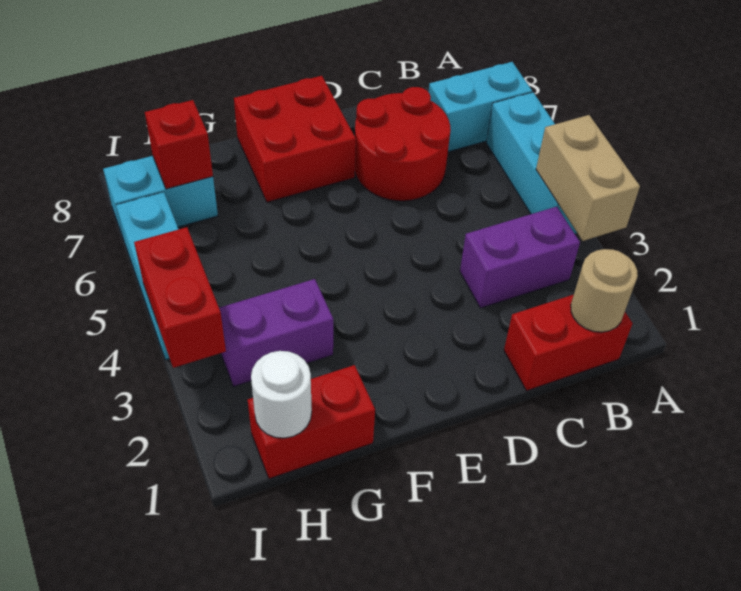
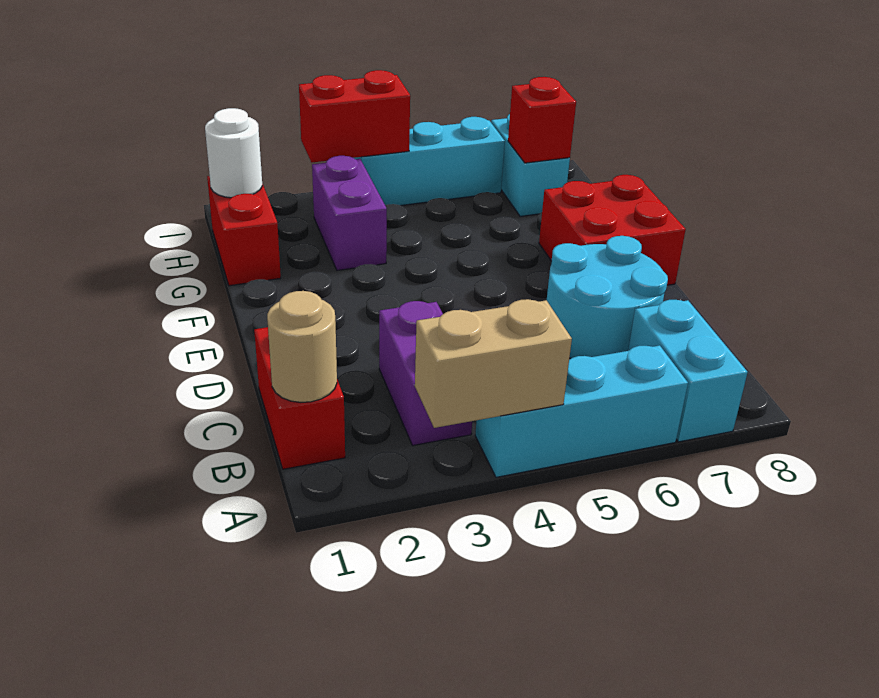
red round brick C6:D7 level 1 -> cyan round brick C6:D7 level 1

